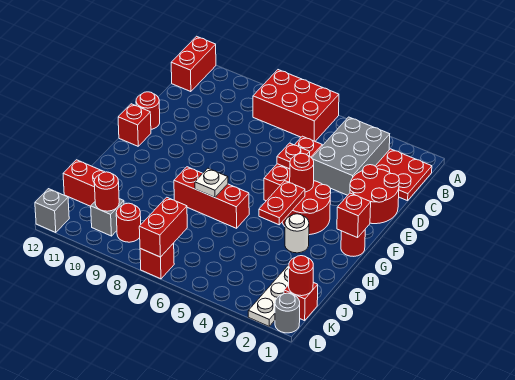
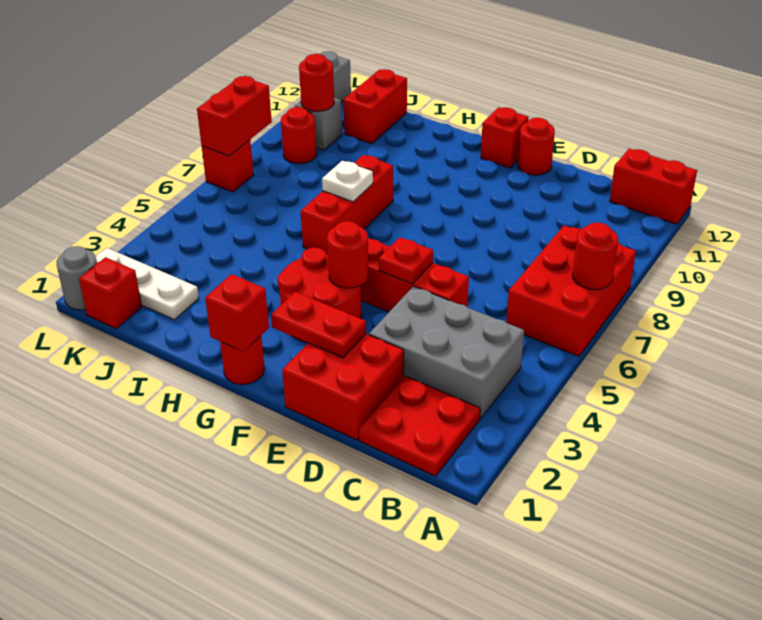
red round brick D1:E2 level 1 -> red brick D1:E2 level 1
red plate G4:H4 level 2 -> red plate E2:F2 level 2
white round brick H3 level 1 -> none
red round brick K1 level 2 -> red round brick A7 level 2
red brick K7:L7 level 2 -> red brick L7:L8 level 2

